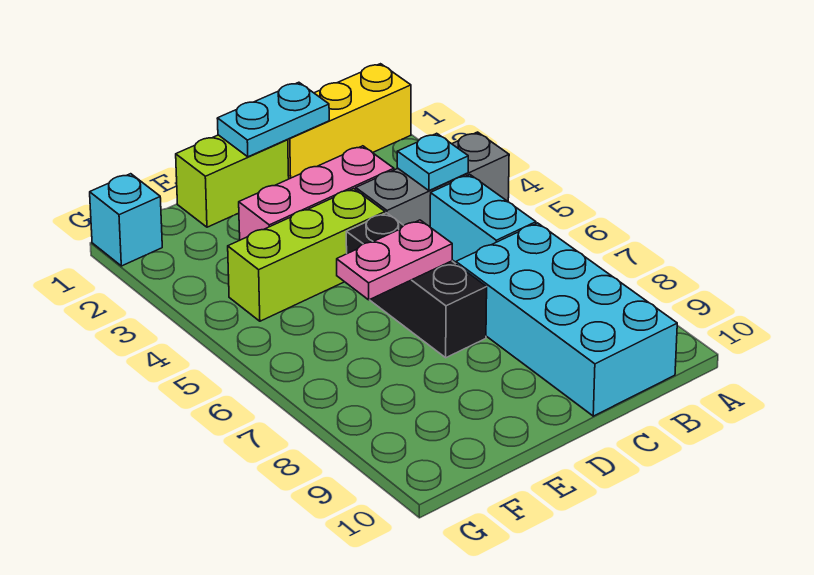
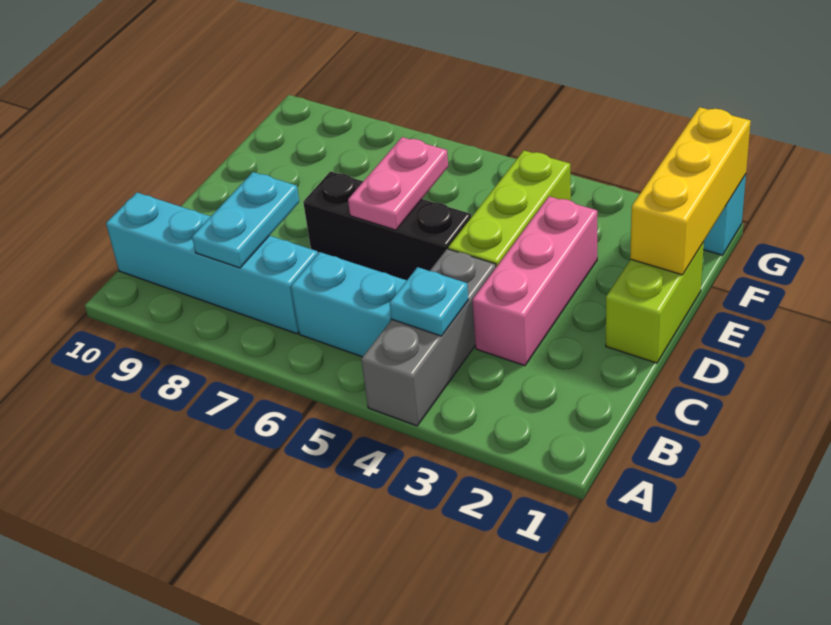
yellow brick A1:C1 level 1 -> yellow brick E1:G1 level 2
cyan brick B7:C10 level 1 -> cyan brick B7:B10 level 1
cyan plate C1:D1 level 2 -> cyan plate B8:C8 level 2

